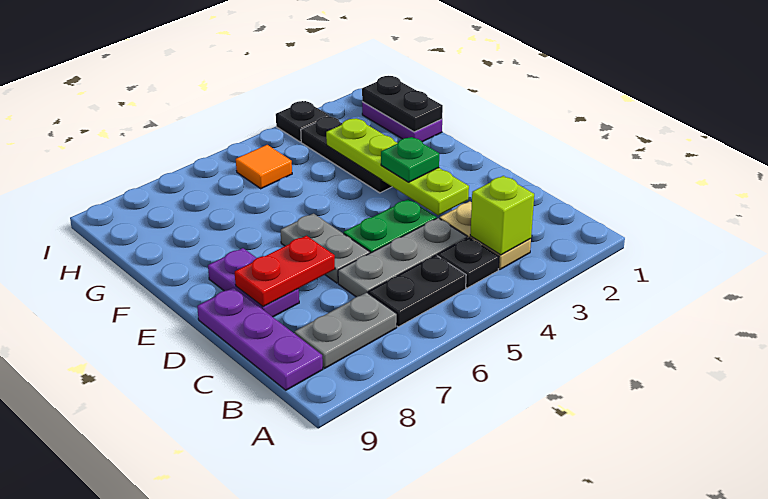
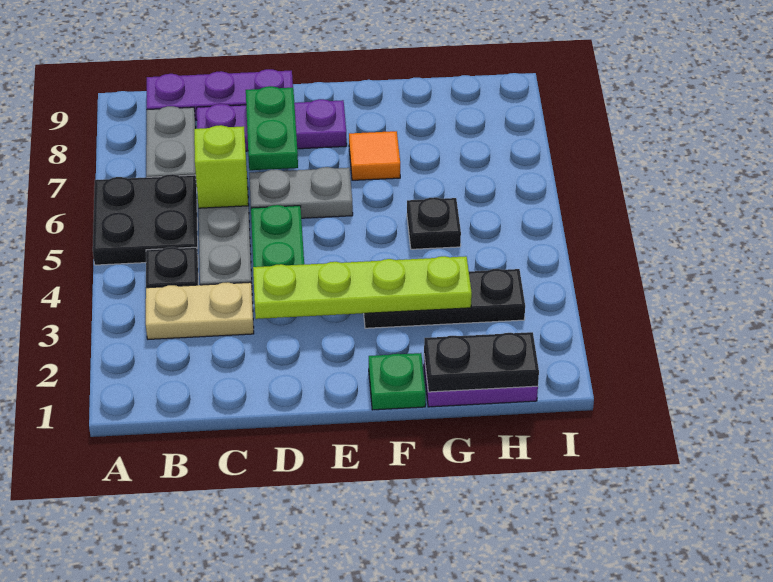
lime brick B3 level 2 -> lime brick C6 level 2
black plate B5:B6 level 1 -> black plate A5:B6 level 1
red plate D7:D8 level 2 -> green plate D7:D8 level 2
purple plate D8:E8 level 1 -> purple plate C8:E8 level 1
green plate E3 level 3 -> green plate F1 level 1
orange tile H5 level 1 -> orange tile F7 level 1
black plate I3 level 1 -> black plate G5 level 1

